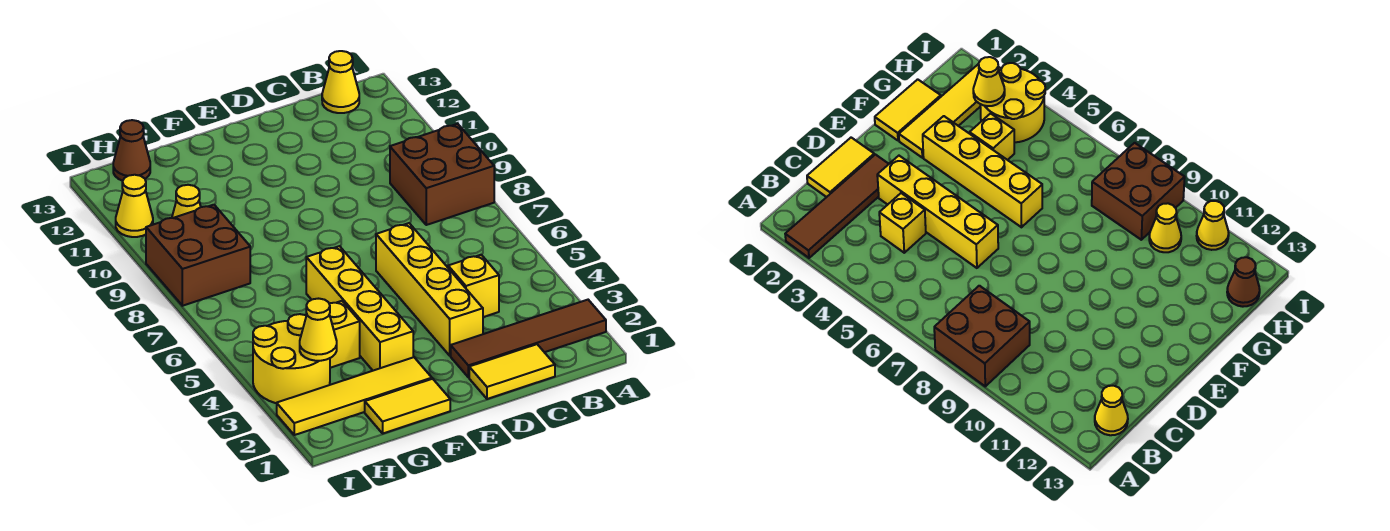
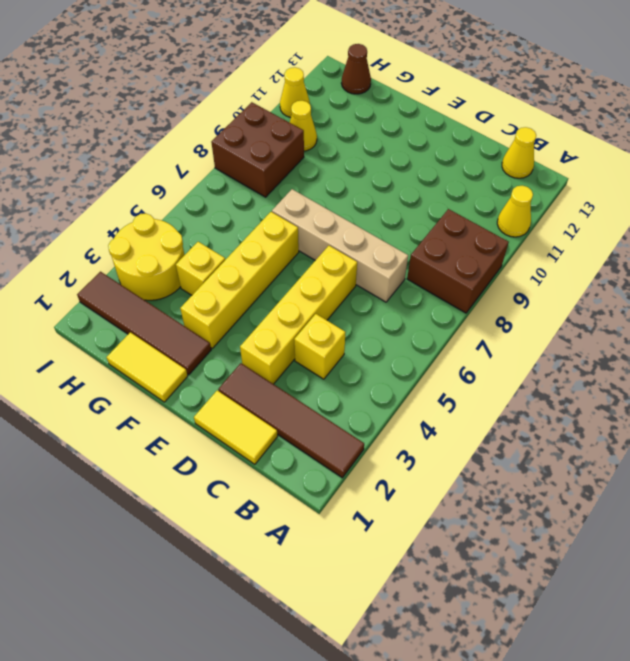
none -> tan brick C7:F7 level 1
yellow tile F2:I2 level 1 -> brown tile F2:I2 level 1
yellow cone H3 level 2 -> yellow cone A11 level 1

